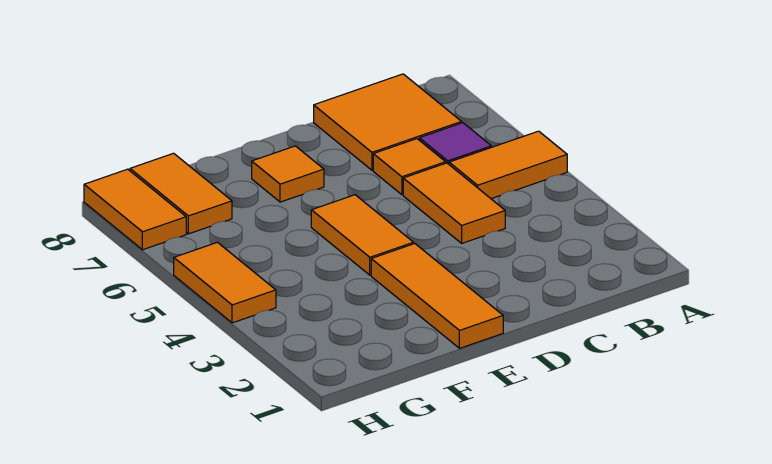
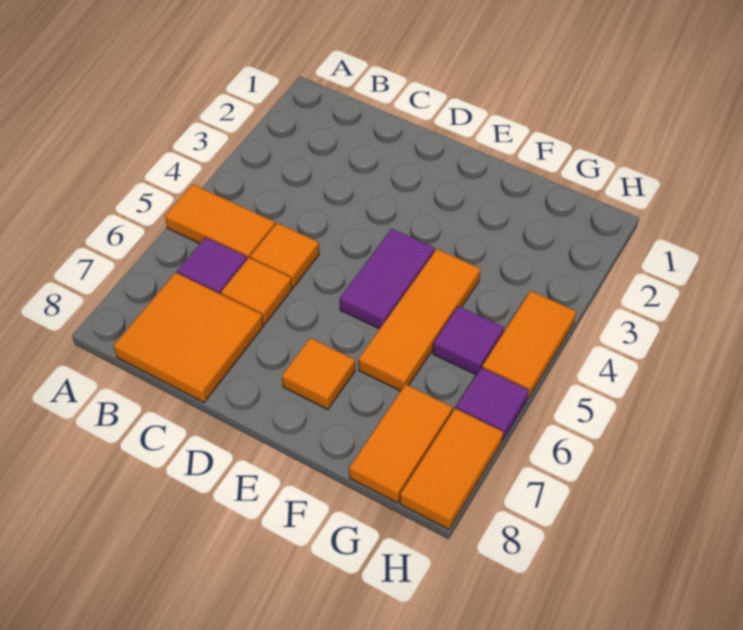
orange tile C4:C5 level 1 -> orange tile C5 level 1
orange tile E1:E3 level 1 -> orange tile F4:F6 level 1
orange tile E4:E5 level 1 -> purple tile E4:E5 level 1
none -> purple tile G5 level 1
none -> purple tile H6 level 1

